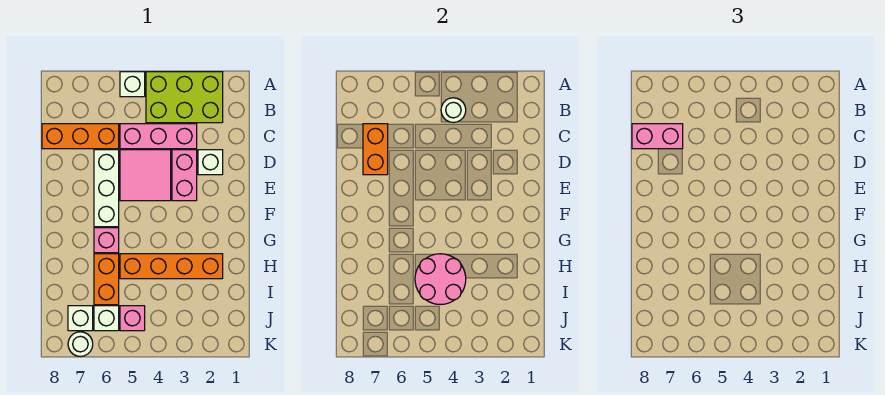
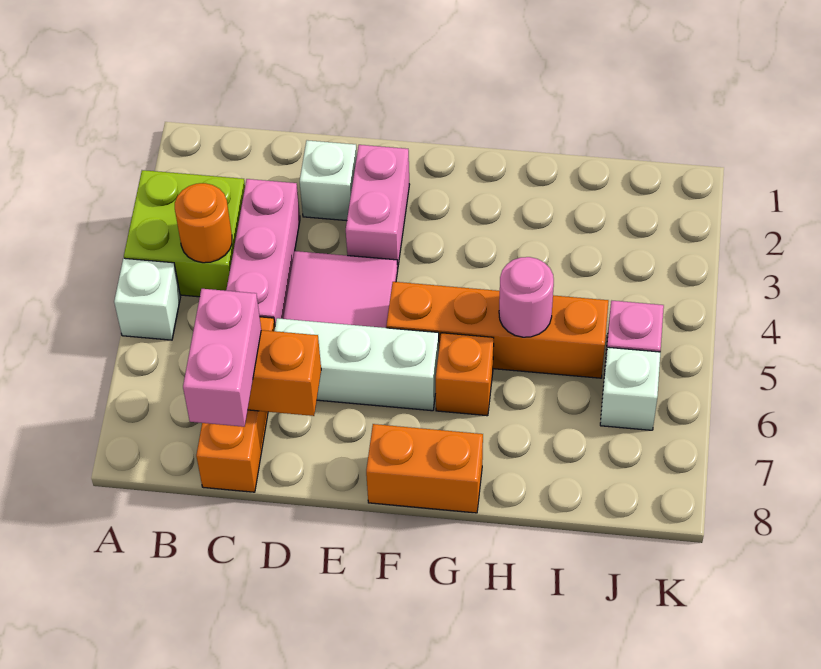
lime brick A2:B4 level 1 -> lime brick A3:B4 level 1
white round brick B4 level 2 -> orange round brick B4 level 2
pink brick D3:E3 level 1 -> pink brick E2:E3 level 1
pink brick G6 level 1 -> orange brick G6 level 1
orange brick H2:H5 level 1 -> orange brick F5:I5 level 1
pink round brick H4:I5 level 2 -> pink round brick H5 level 2
orange brick H6:I6 level 1 -> orange brick F8:G8 level 1
white brick J7 level 1 -> none
white round brick K7 level 1 -> none

